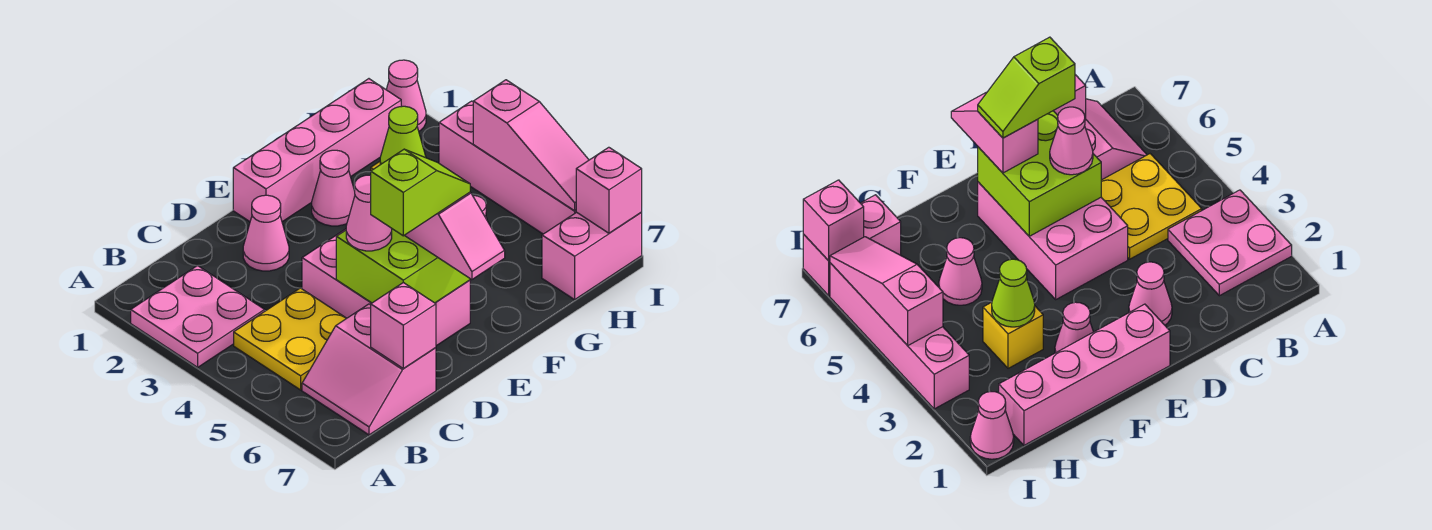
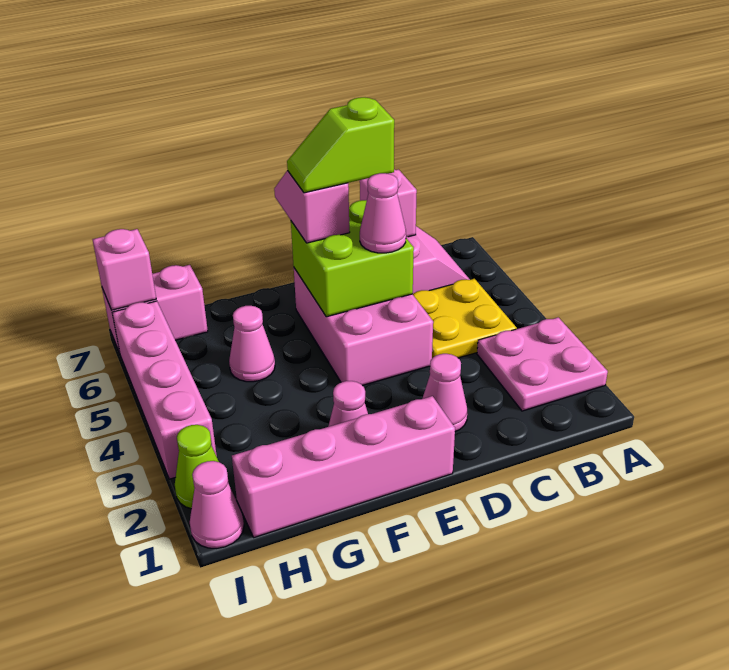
yellow brick G3 level 1 -> none
lime cone G3 level 2 -> lime cone I2 level 1
pink slope I4:I6 level 2 top 4 -> none

